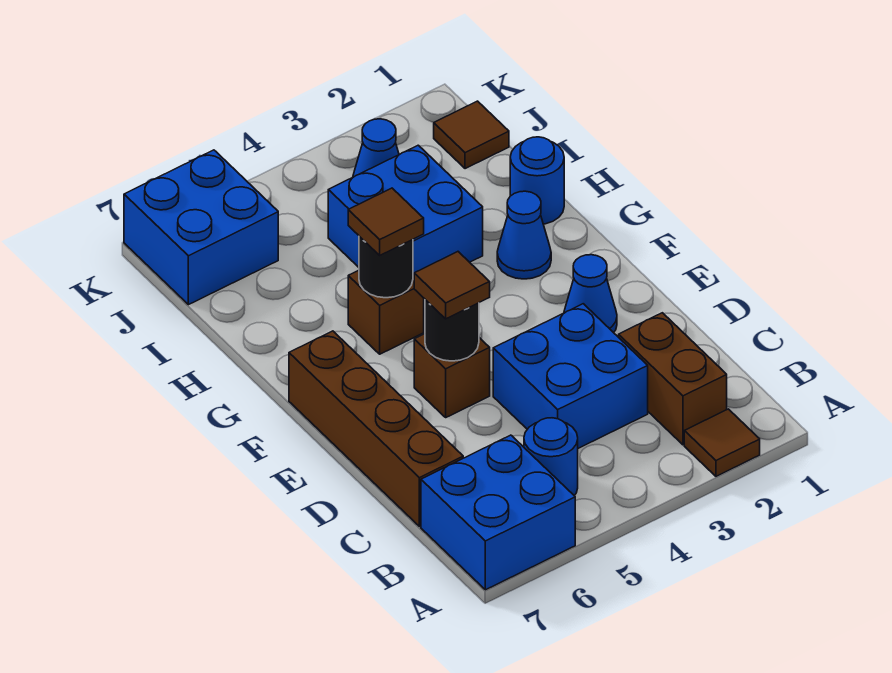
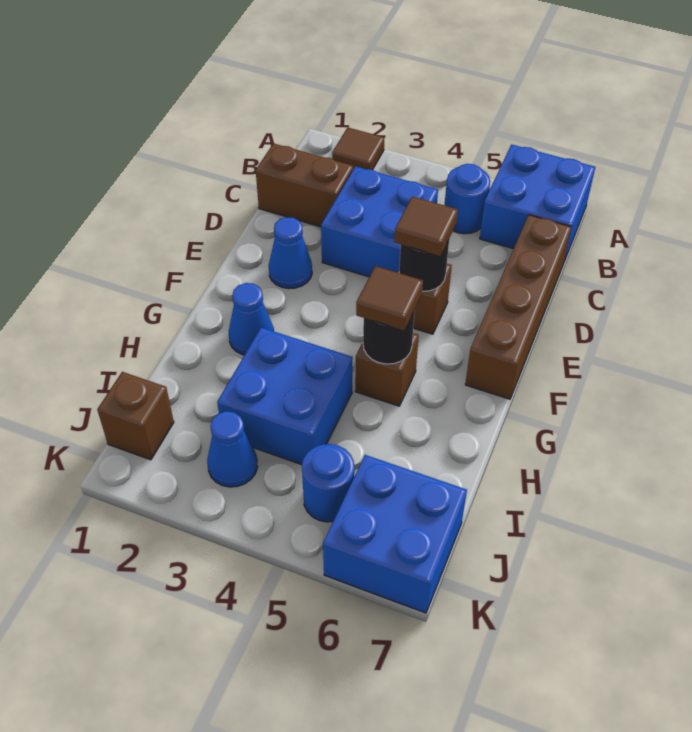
brown brick B2:C2 level 1 -> brown brick C1:C2 level 1
blue round brick H1 level 1 -> blue round brick J5 level 1
brown tile J1 level 1 -> brown brick J1 level 1

